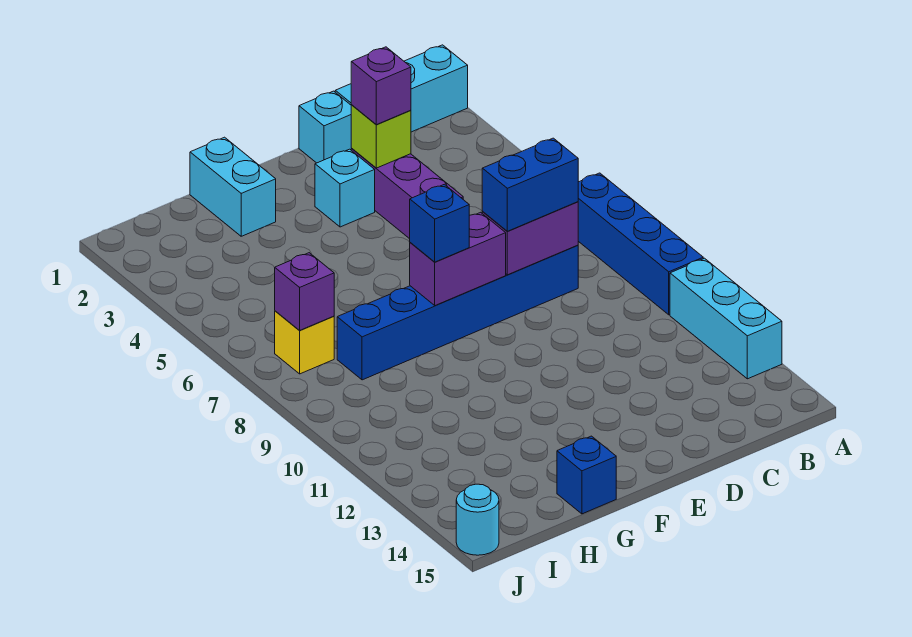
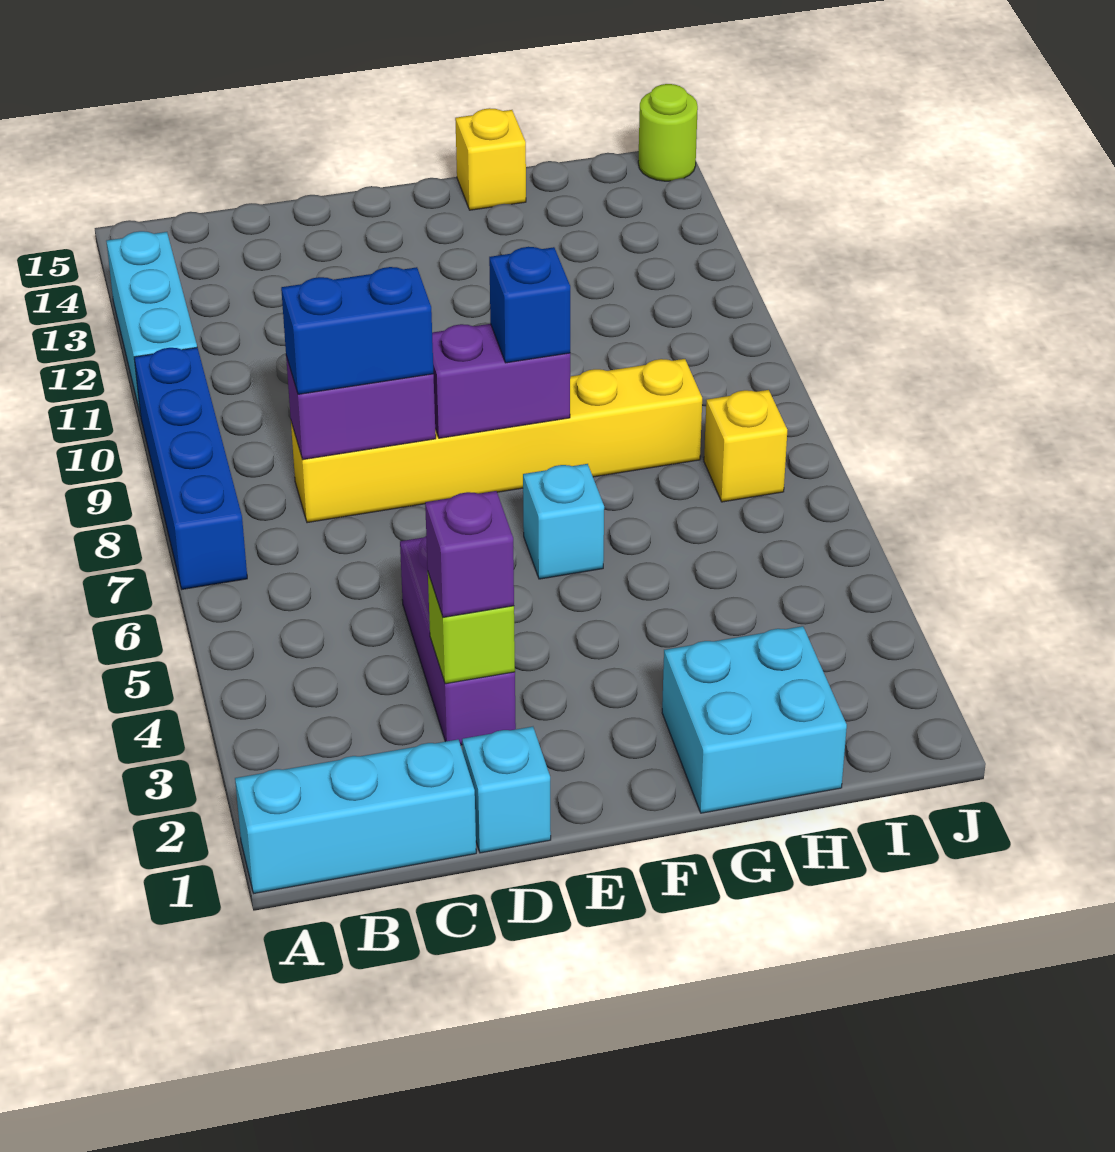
blue brick C8:H8 level 1 -> yellow brick C8:H8 level 1
cyan brick E3 level 1 -> cyan brick F6 level 1
cyan brick G1:G2 level 1 -> cyan brick G1:H2 level 1
blue brick G15 level 1 -> yellow brick G15 level 1
purple brick I7 level 2 -> none
cyan round brick J15 level 1 -> lime round brick J15 level 1

